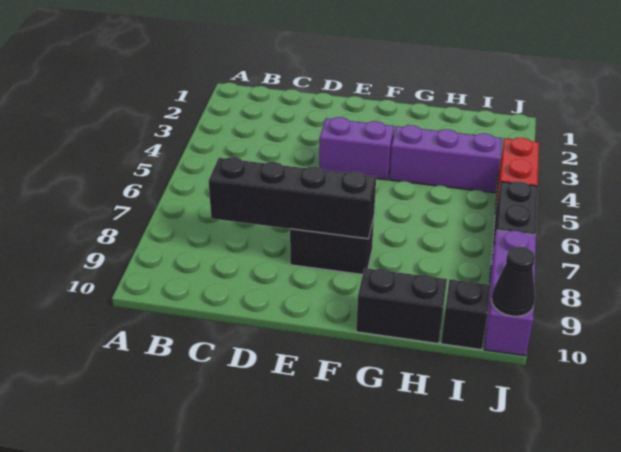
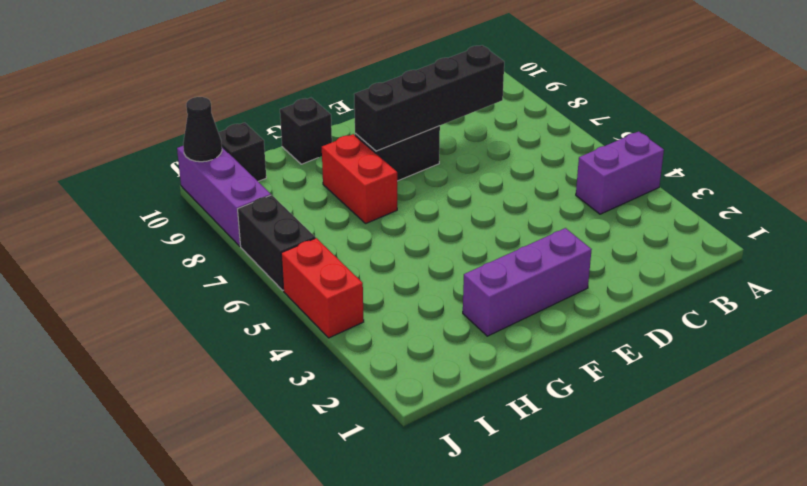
purple brick E4:F4 level 1 -> purple brick A4:B4 level 1
purple brick G4:I4 level 1 -> purple brick E2:G2 level 1
none -> red brick G7:G8 level 1
black brick G10:H10 level 1 -> black brick G10 level 1

